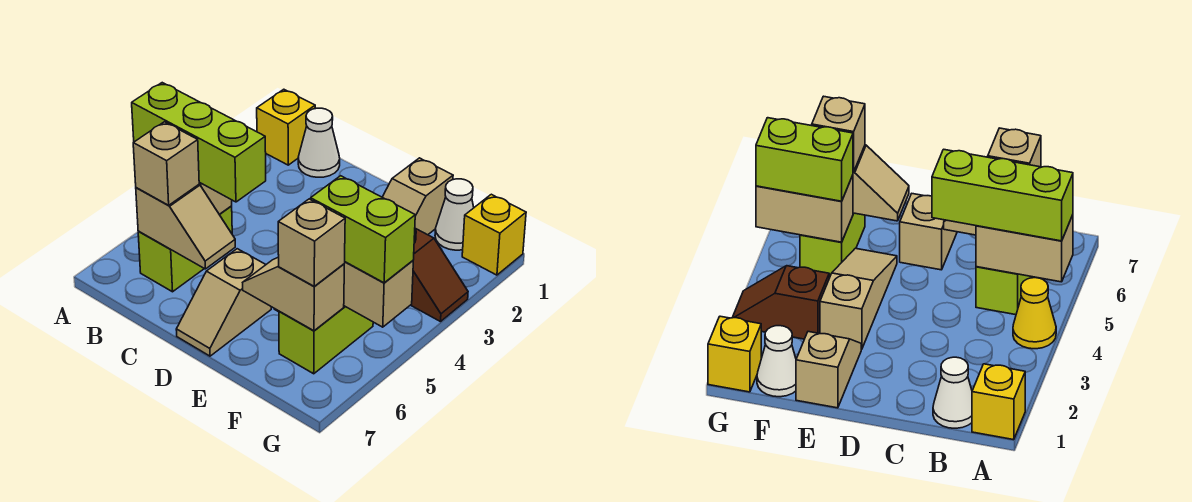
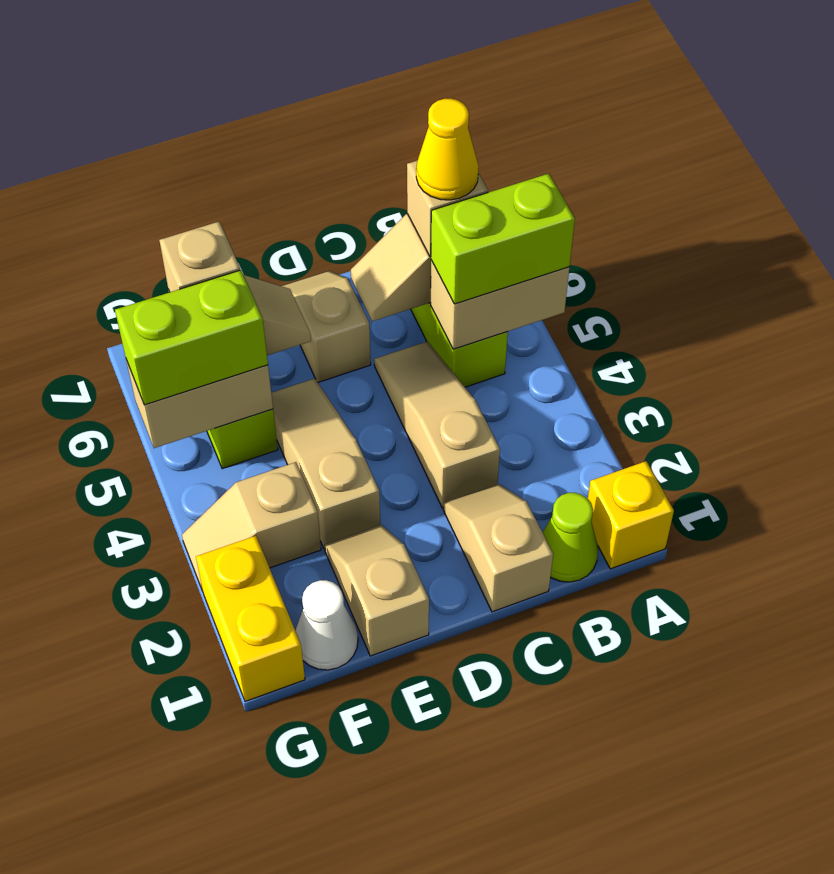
yellow cone A4 level 1 -> yellow cone B6 level 4
lime brick A5:C5 level 3 -> lime brick A5:B5 level 3
white cone B1 level 1 -> lime cone B1 level 1
none -> tan slope C1:C2 level 1 top 1
none -> tan slope C3:C5 level 1 top 3
brown slope F3:G3 level 1 top F -> tan slope F3:G3 level 1 top F
yellow brick G1 level 1 -> yellow brick G1:G2 level 1

